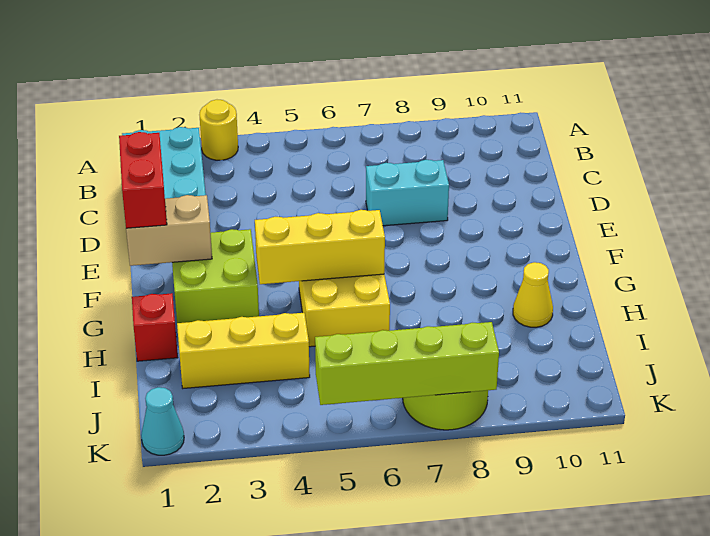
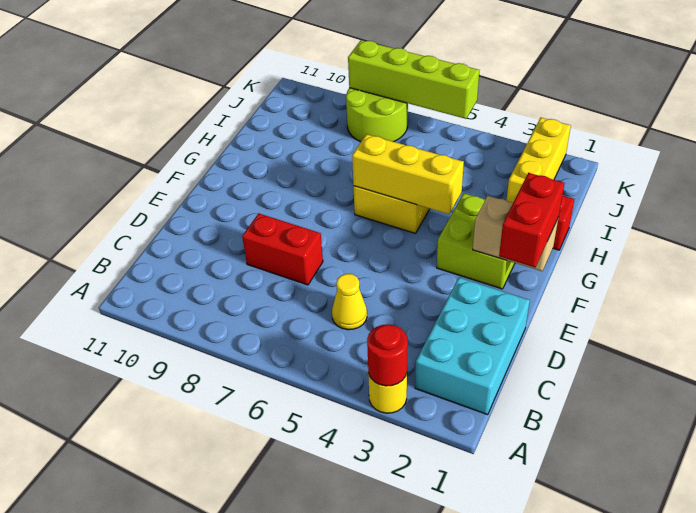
none -> red round brick A3 level 2
cyan brick D7:D8 level 1 -> red brick D7:D8 level 1
yellow cone H10 level 1 -> yellow cone C5 level 1
yellow brick I2:I4 level 1 -> yellow brick I2:K2 level 1
cyan cone K1 level 1 -> none

